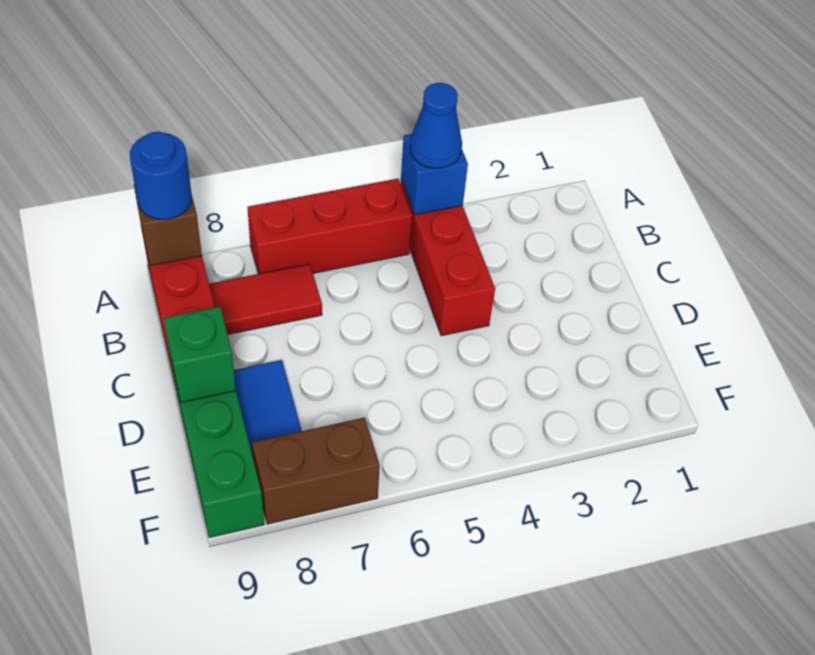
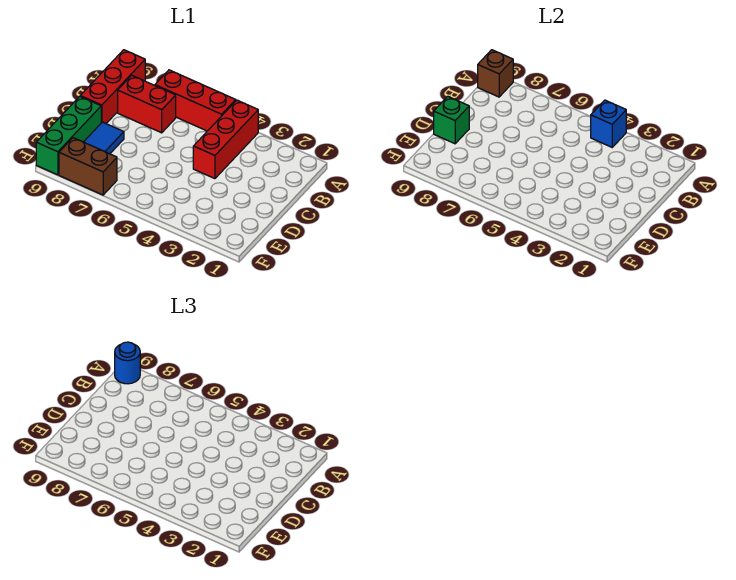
blue cone A4 level 3 -> none
red tile B7:B8 level 1 -> red brick B7:B8 level 1

